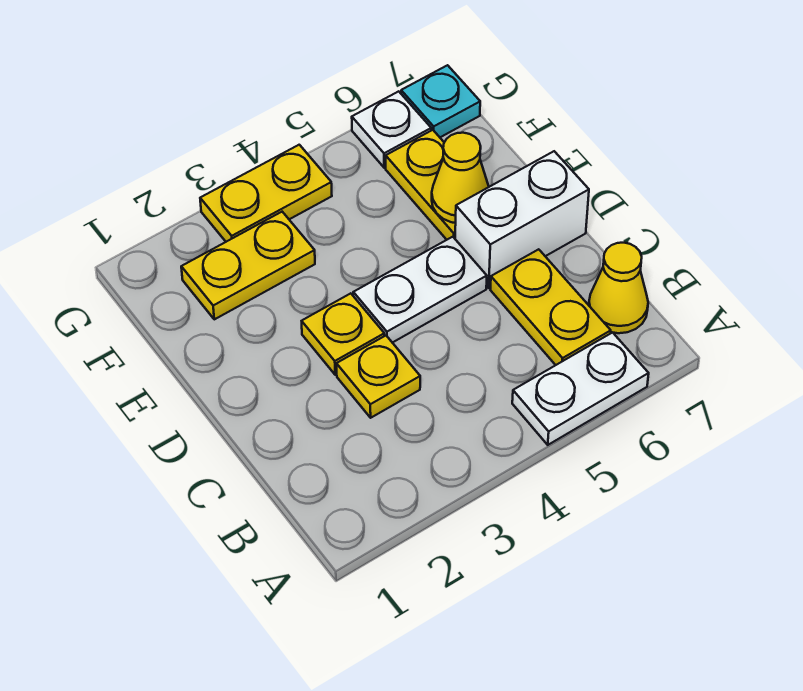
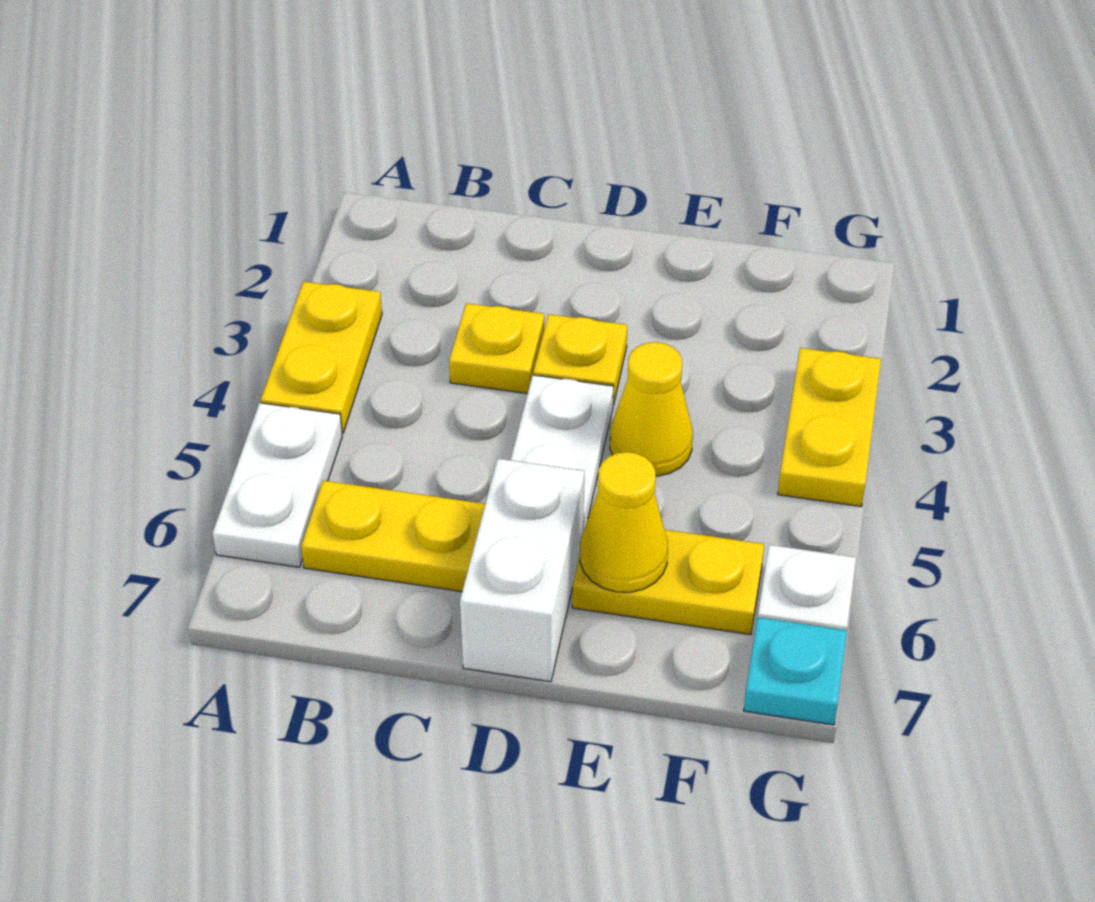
yellow cone B7 level 1 -> yellow cone E4 level 1
yellow plate F2:F3 level 1 -> yellow plate A3:A4 level 1

